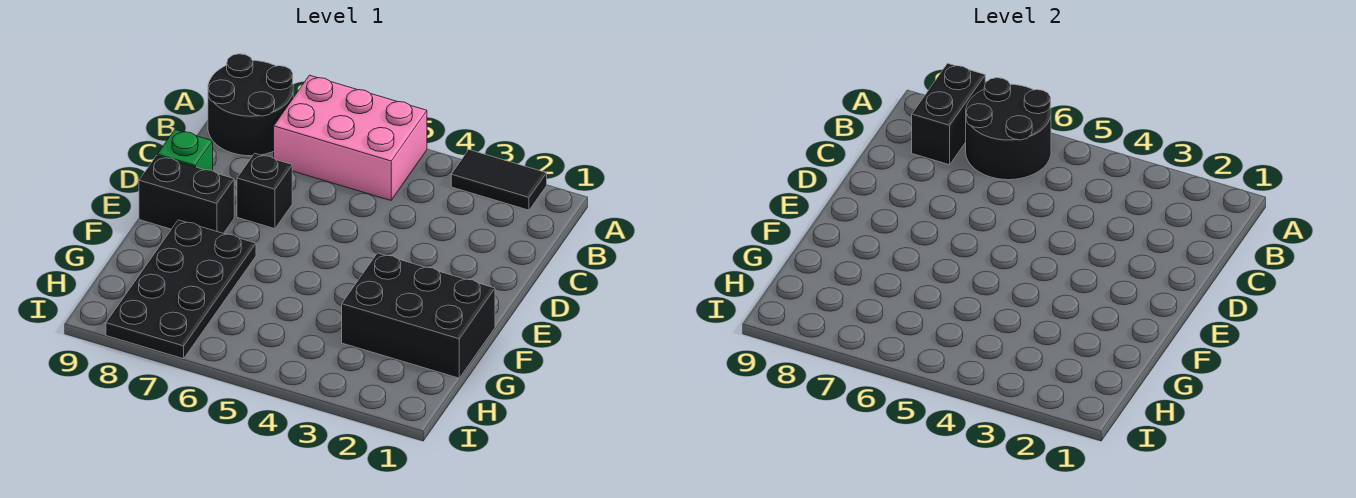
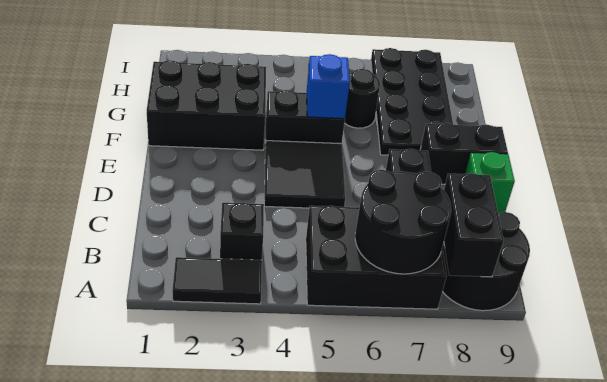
pink brick A5:B7 level 1 -> black brick A5:B7 level 1
none -> black brick B3 level 1
none -> black tile D4:E5 level 1
none -> black brick F4:F5 level 1
none -> blue brick F5 level 2
none -> black round brick G6 level 1

